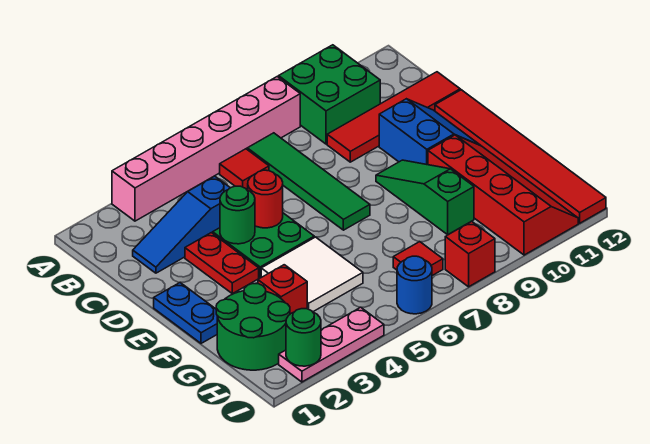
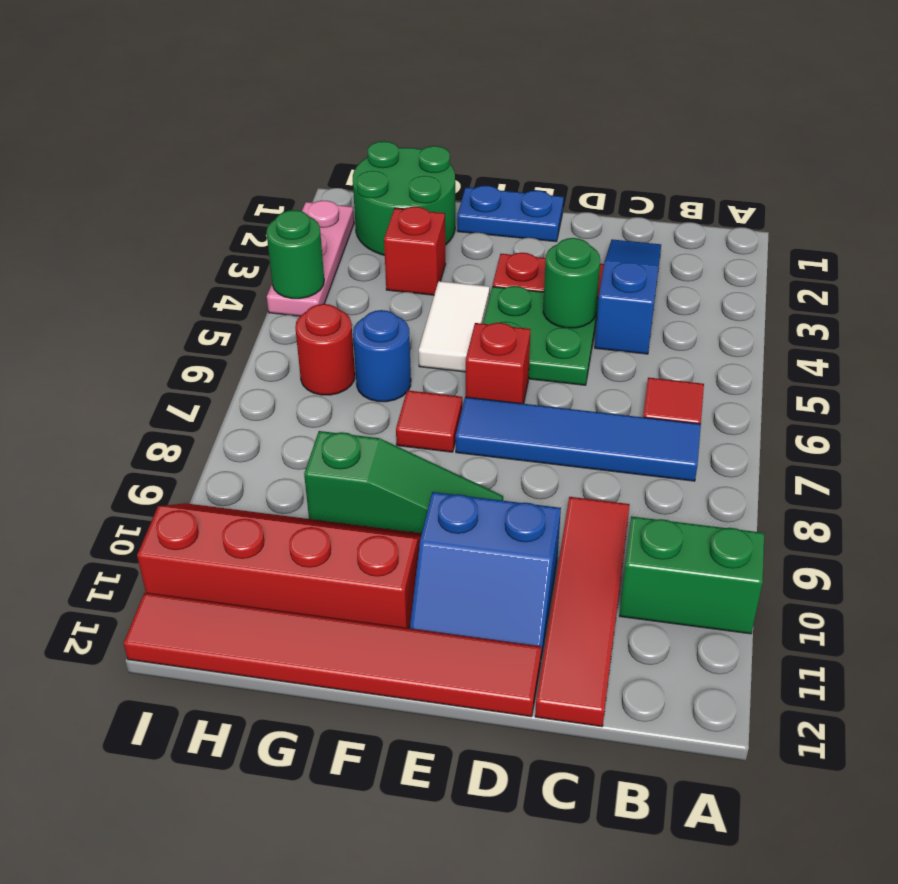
pink brick A3:A8 level 1 -> none
green brick A9:B10 level 1 -> green brick A10:B10 level 1
green tile B7:E7 level 1 -> blue tile B7:E7 level 1
red round brick D5 level 2 -> red round brick H6 level 1
white tile F4:G5 level 1 -> white tile F4:F5 level 1
red slope F10:I11 level 1 top 10 -> red slope F10:I11 level 1 top 11
red tile H7 level 1 -> red tile F7 level 1
green round brick I2 level 2 -> green round brick I4 level 2
blue round brick I6 level 1 -> blue round brick G6 level 1
red brick I8 level 1 -> red brick E6 level 1

